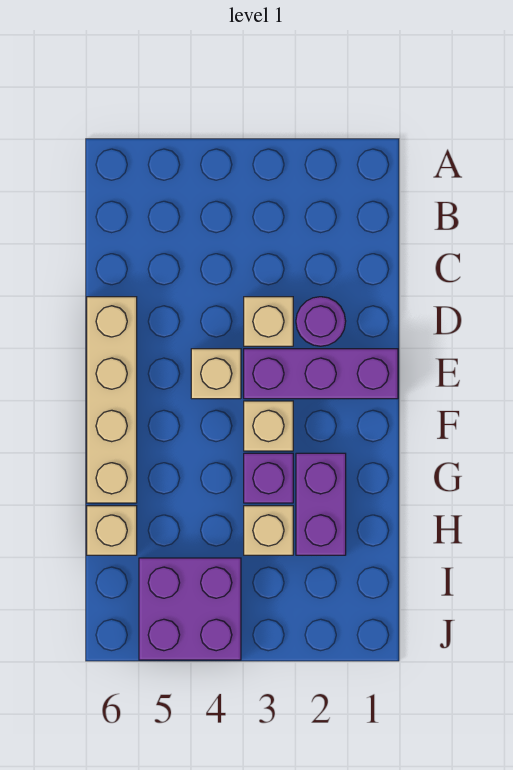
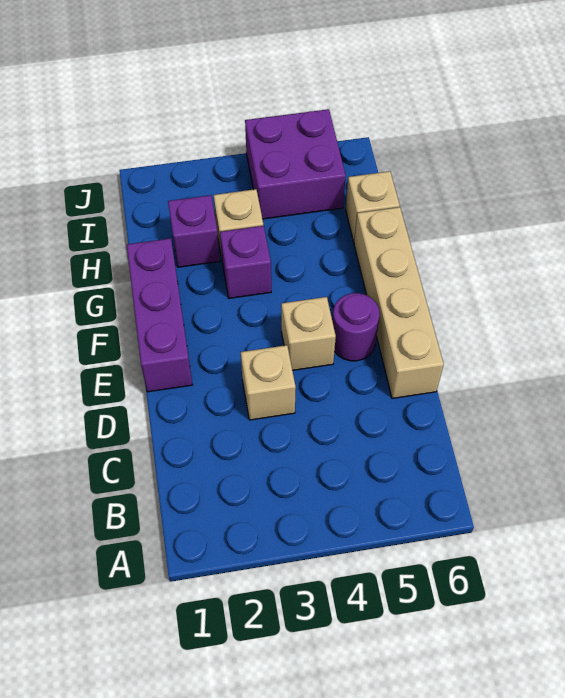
purple round brick D2 level 1 -> purple round brick E5 level 1
purple brick E1:E3 level 1 -> purple brick E1:G1 level 1
tan brick F3 level 1 -> none
purple brick G2:H2 level 1 -> purple brick H2 level 1

